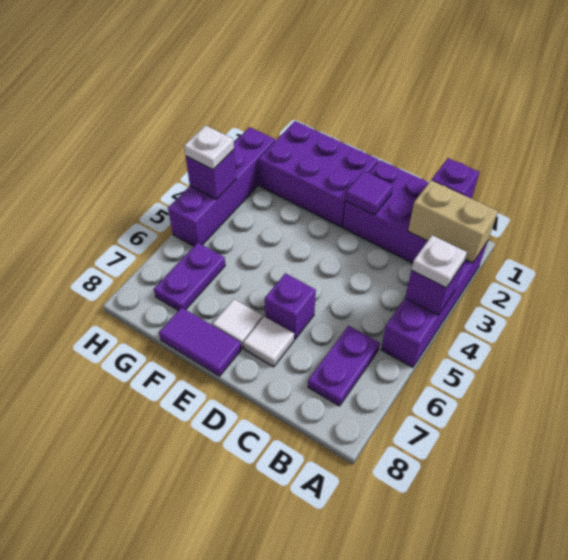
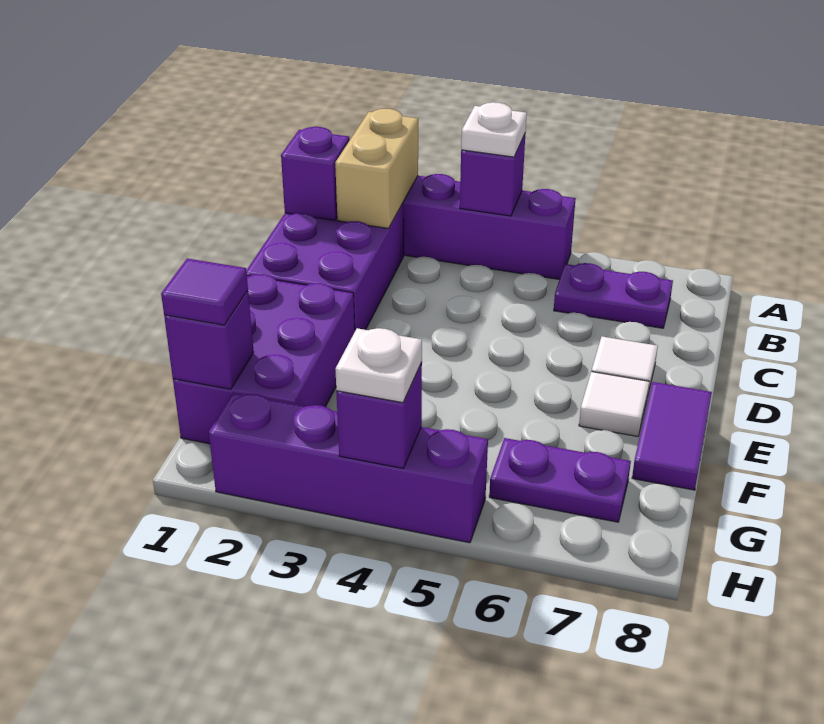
purple tile D2 level 2 -> purple tile G1 level 3
purple brick D6 level 1 -> purple brick G1 level 2

